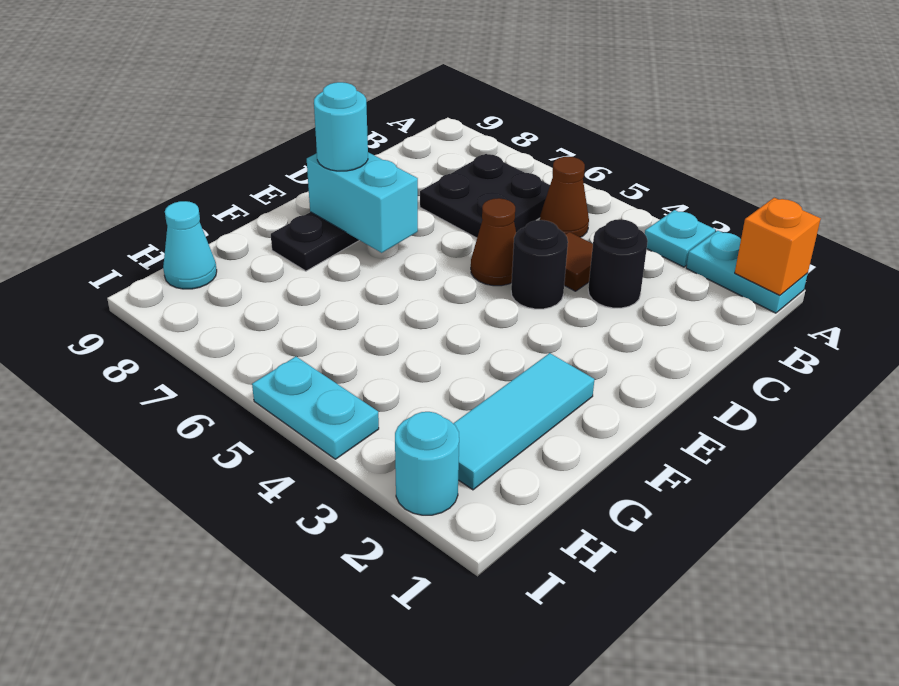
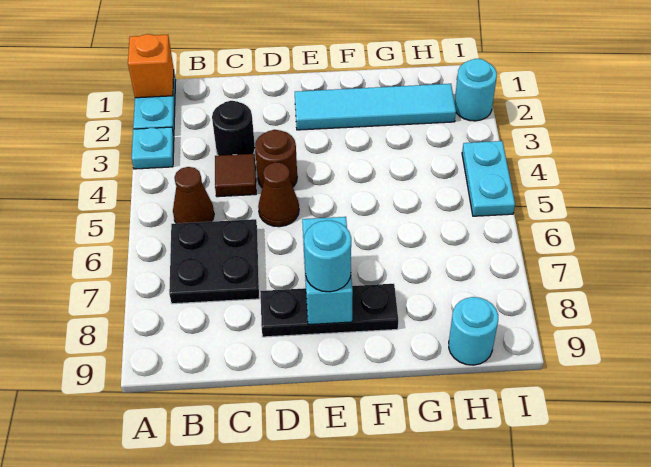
black round brick D4 level 1 -> brown round brick D4 level 1
cyan tile F2:H2 level 1 -> cyan tile E2:H2 level 1
cyan cone H9 level 1 -> cyan round brick H9 level 1

